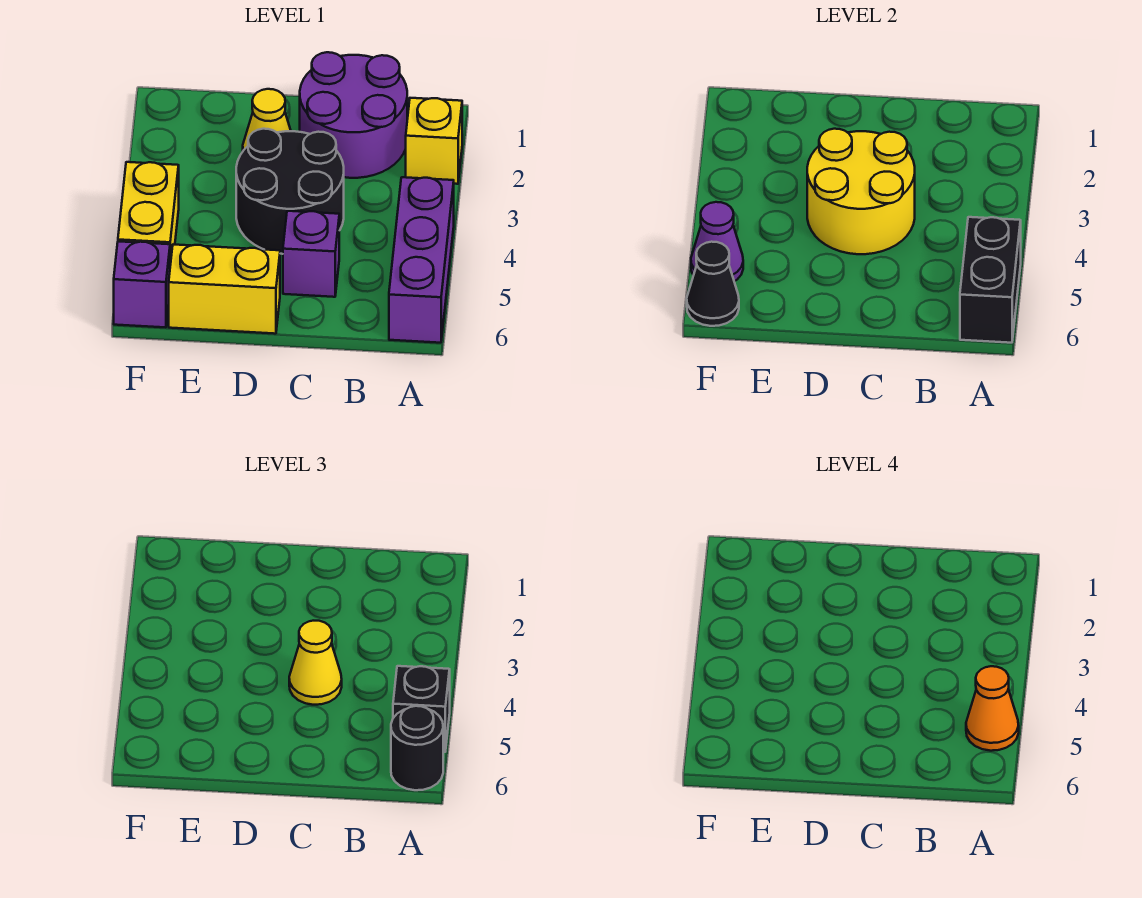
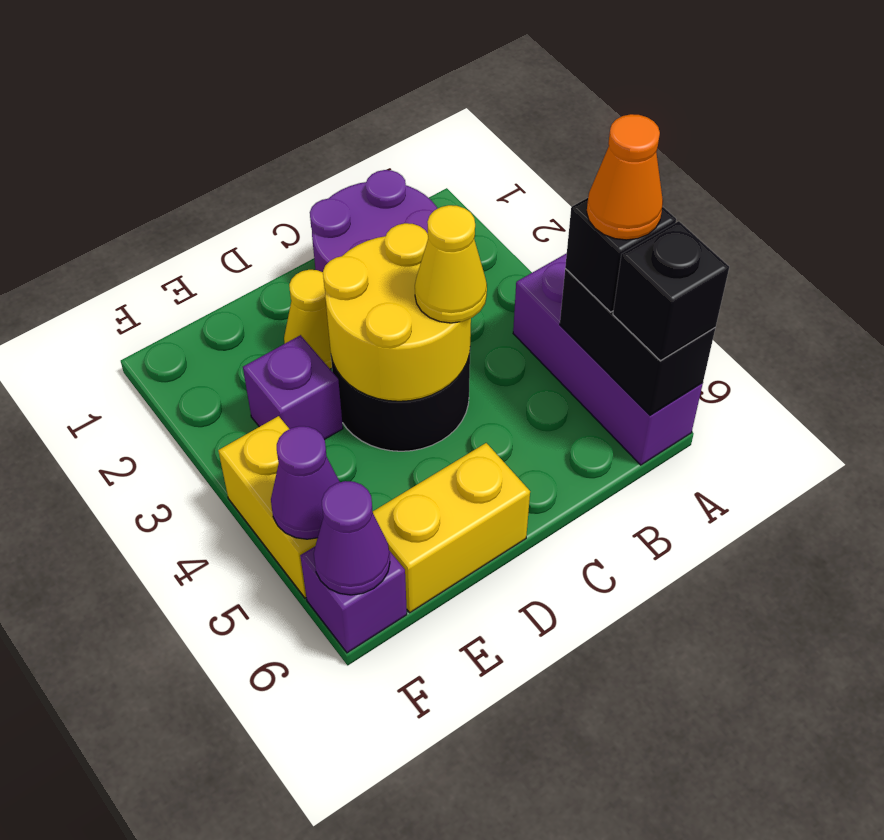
yellow brick A2 level 1 -> none
black round brick A6 level 3 -> black brick A6 level 3
purple brick C5 level 1 -> purple brick E3 level 1
black cone F6 level 2 -> purple cone F6 level 2

